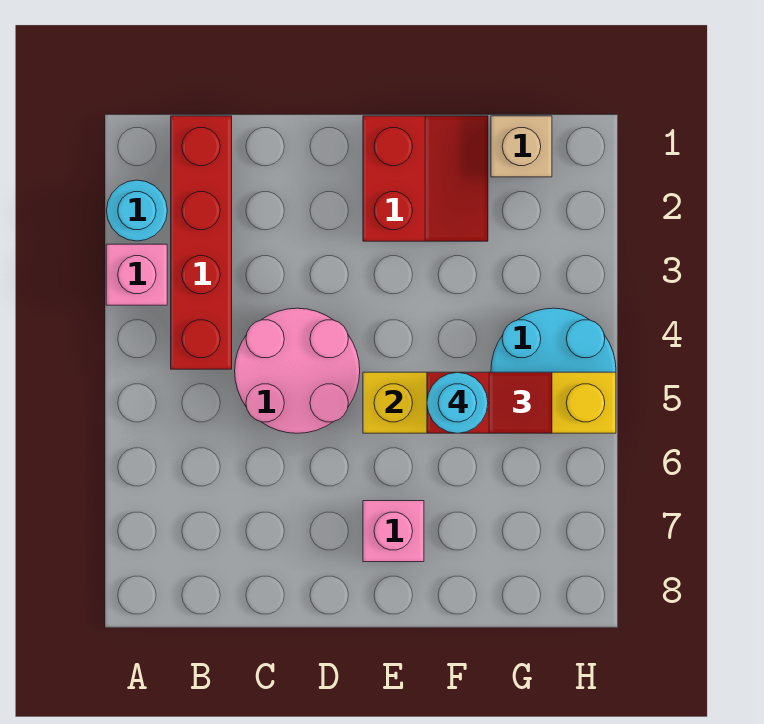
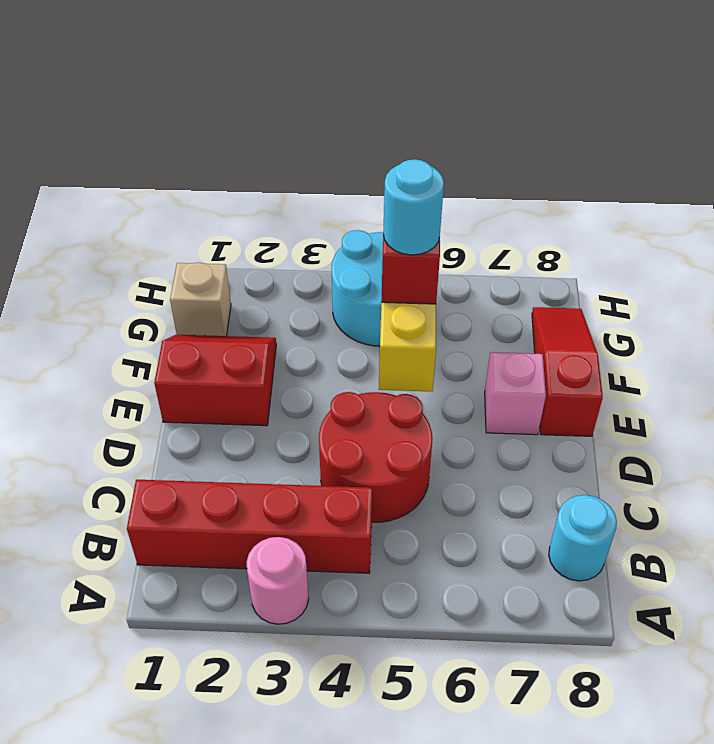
cyan round brick A2 level 1 -> cyan round brick B8 level 1
pink brick A3 level 1 -> pink round brick A3 level 1
pink round brick C4:D5 level 1 -> red round brick C4:D5 level 1
none -> red slope E8:G8 level 1 top E

